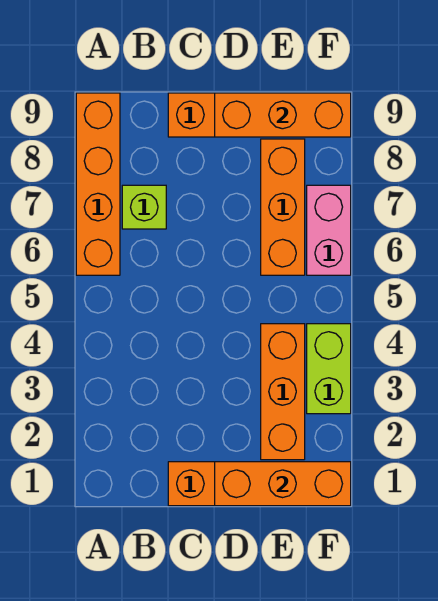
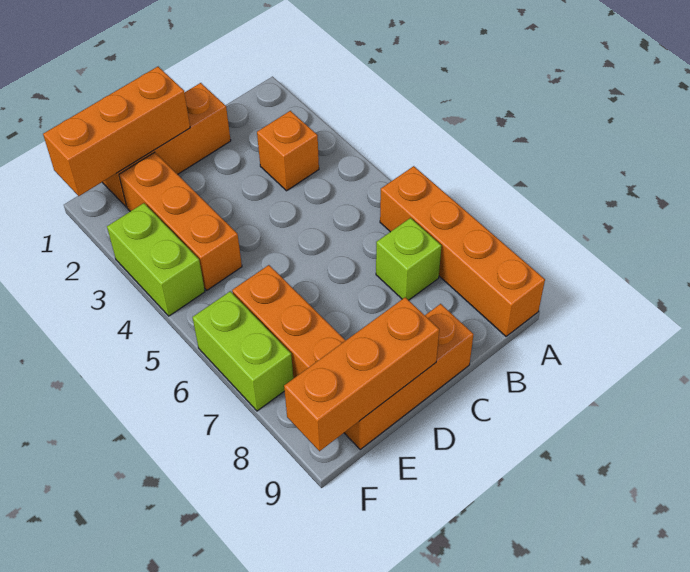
none -> orange brick B3 level 1
pink brick F6:F7 level 1 -> lime brick F6:F7 level 1

